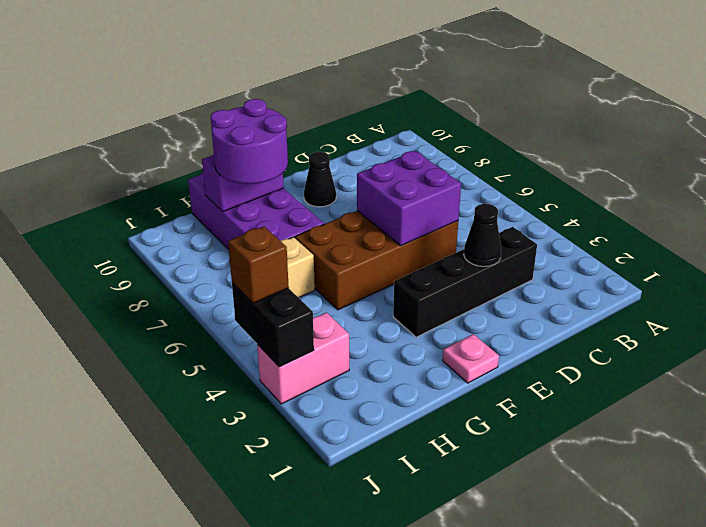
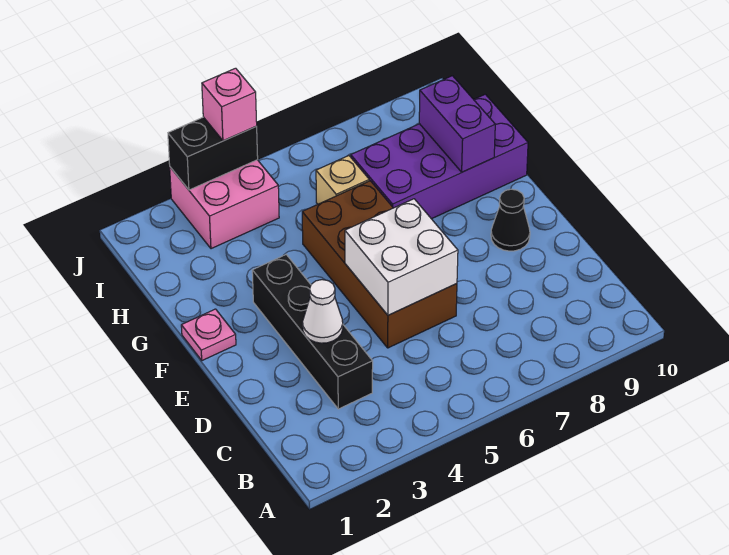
black cone D3 level 2 -> white cone D3 level 2
purple brick D5:E6 level 2 -> white brick D5:E6 level 2
purple round brick G8:H9 level 3 -> none
pink brick I3:J3 level 1 -> pink brick I3:J4 level 1
brown brick J4 level 3 -> pink brick J4 level 3

